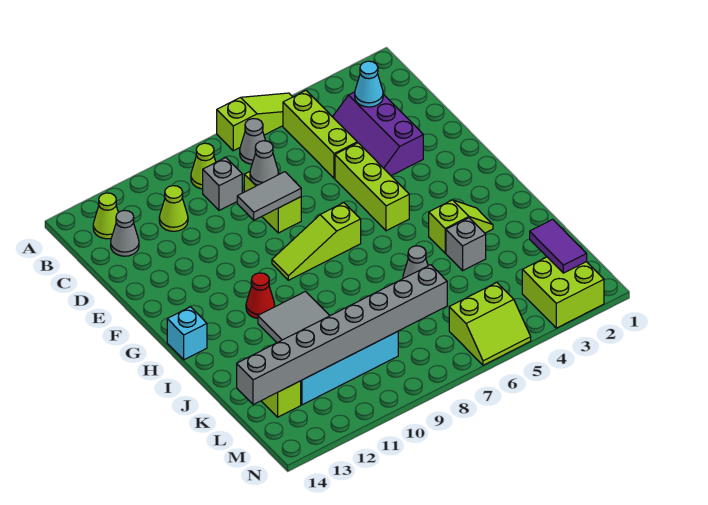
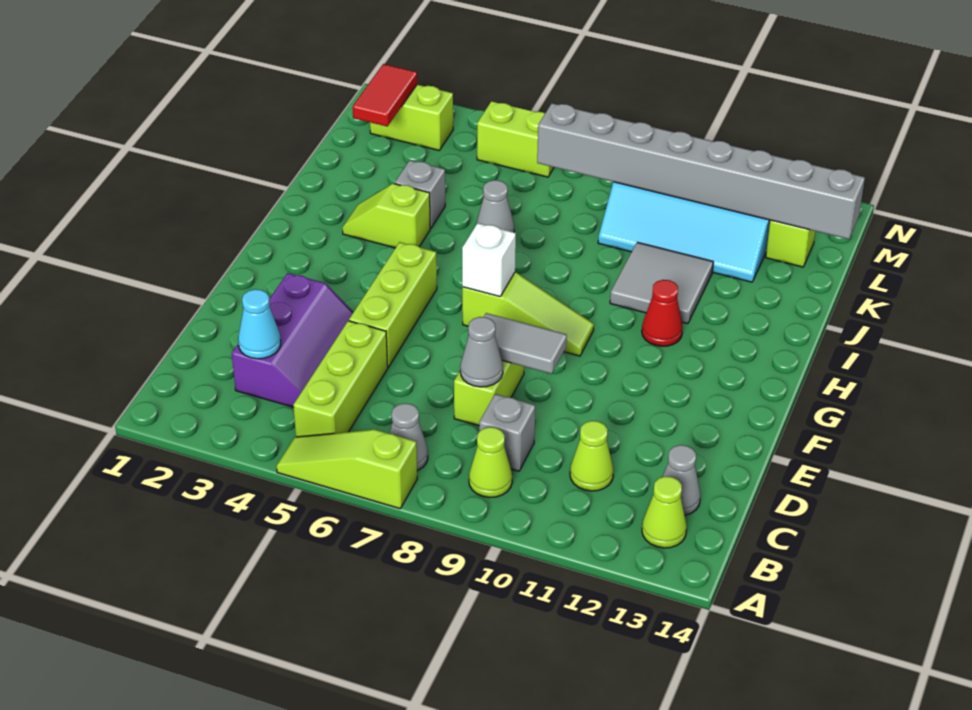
none -> white brick G7 level 2
cyan brick H14 level 1 -> none
purple tile L2:M2 level 2 -> red tile L2:M2 level 2
lime brick M2:N3 level 1 -> lime brick M2:M3 level 1

